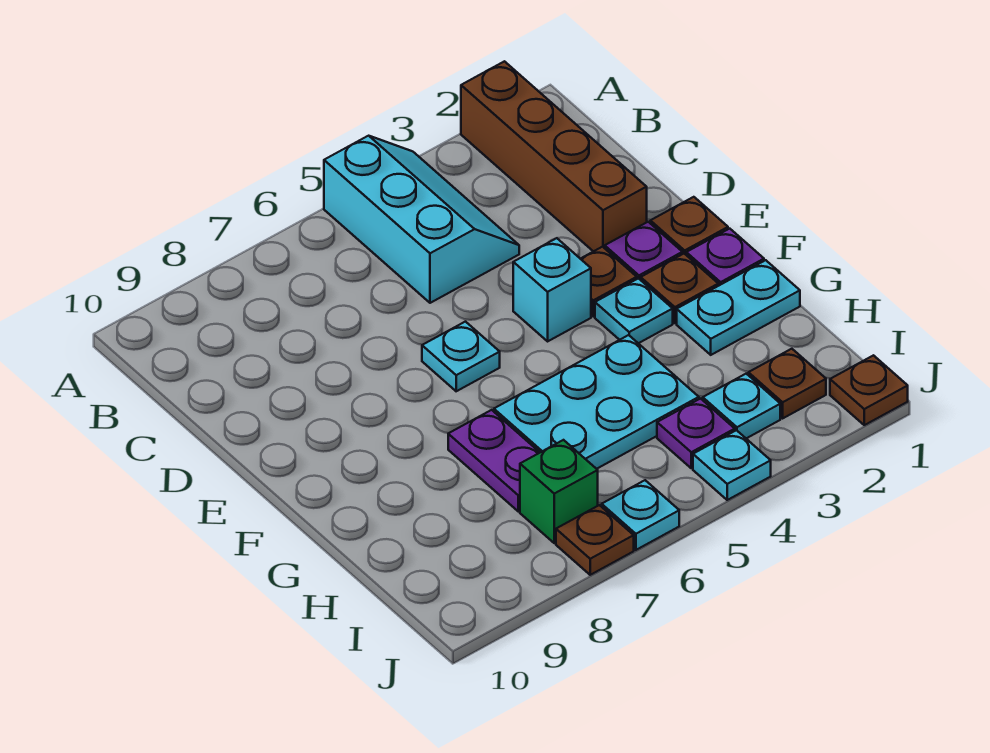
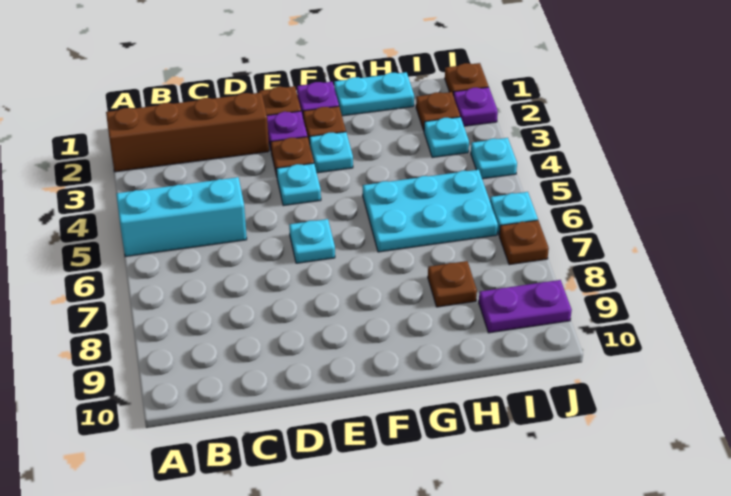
cyan brick E4 level 1 -> cyan plate E4 level 1
cyan plate G1:G2 level 1 -> cyan plate G1:H1 level 1
cyan plate G4:H6 level 1 -> cyan plate G5:I6 level 1
purple plate G7:H7 level 1 -> purple plate I9:J9 level 1
none -> brown plate H8 level 1
purple plate I4 level 1 -> purple plate J2 level 1
green brick I7 level 1 -> none

